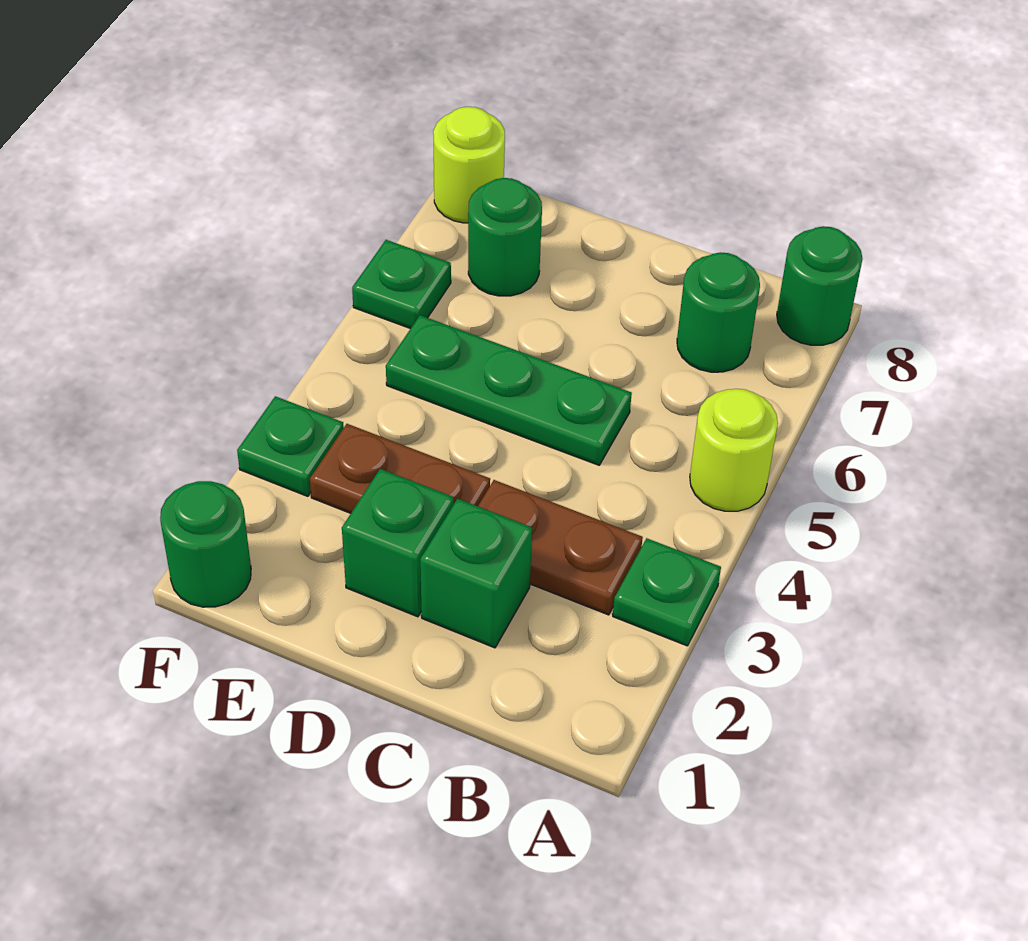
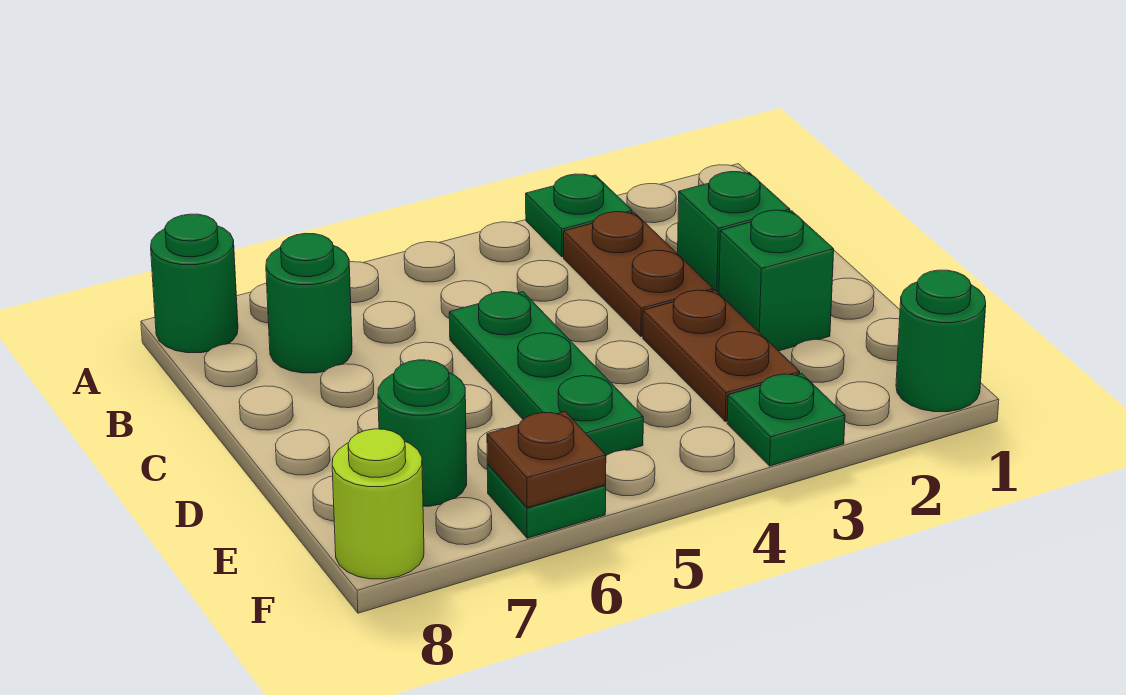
lime round brick A5 level 1 -> none
none -> brown plate F6 level 2

